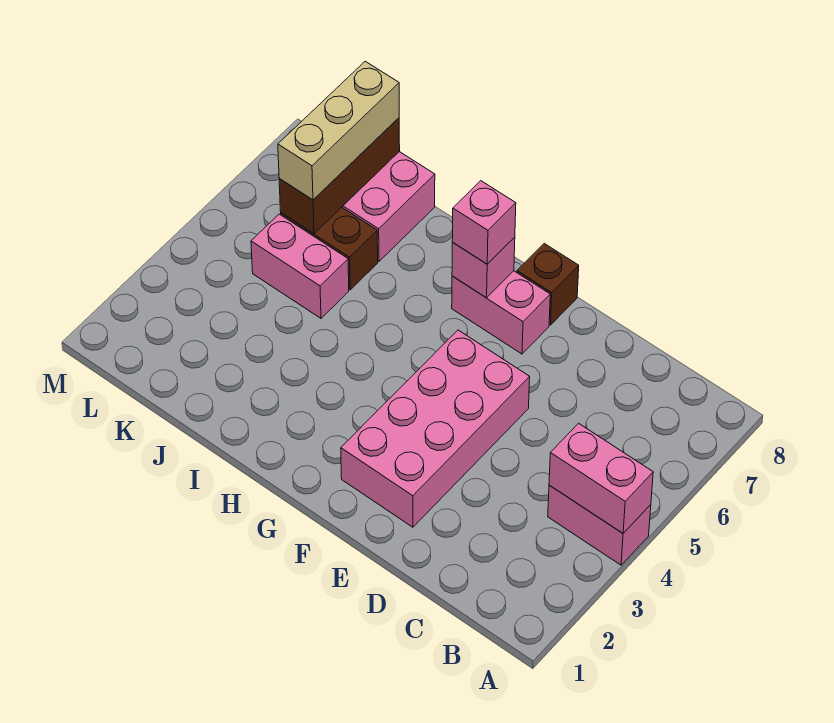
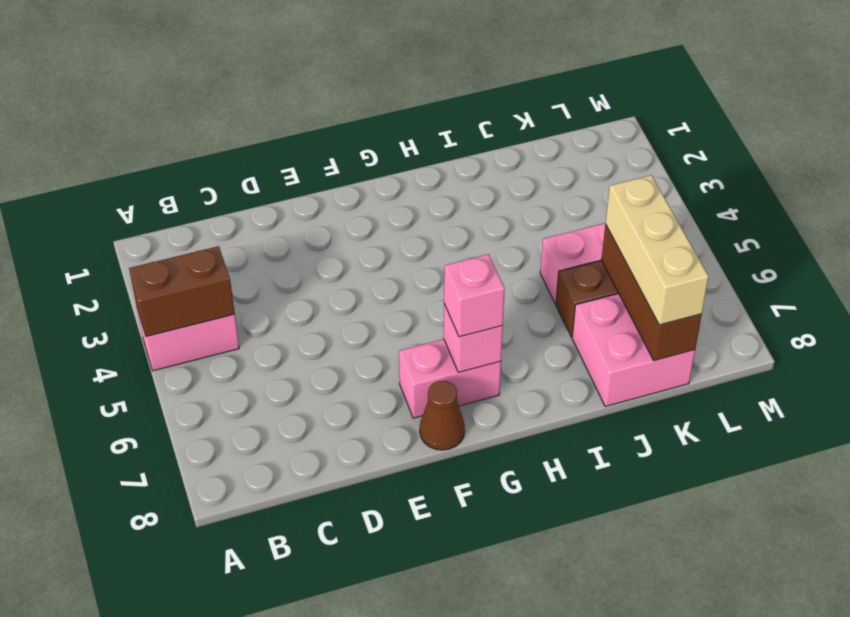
pink brick A4:B4 level 2 -> brown brick A4:B4 level 2
pink brick E2:F5 level 1 -> none
brown brick F8 level 1 -> brown cone F8 level 1

